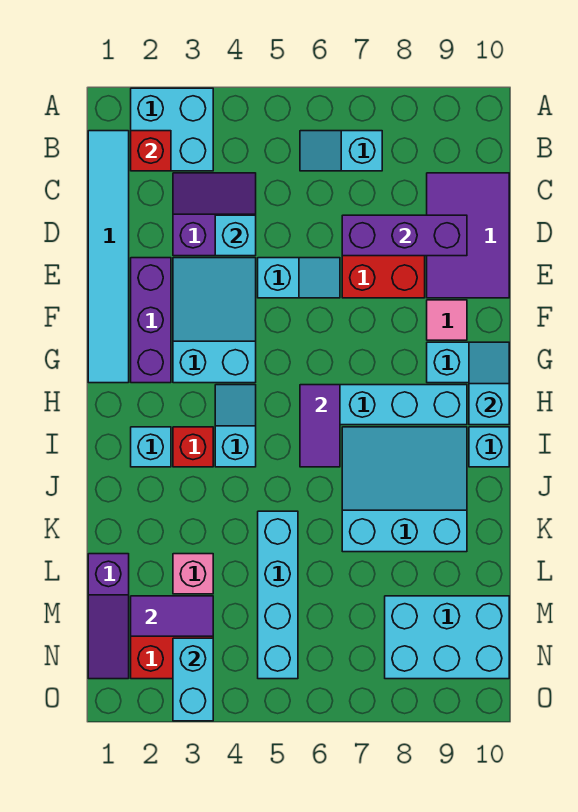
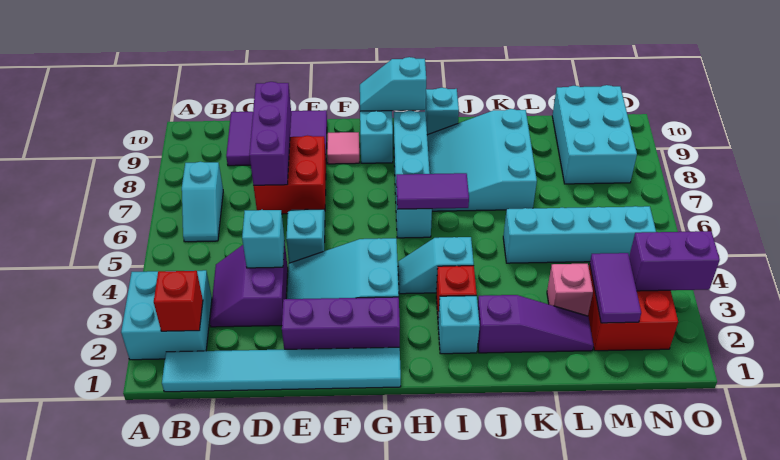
purple slope L1:N1 level 1 top L -> purple slope J2:L2 level 1 top J
cyan brick N3:O3 level 2 -> purple brick N3:O3 level 2

